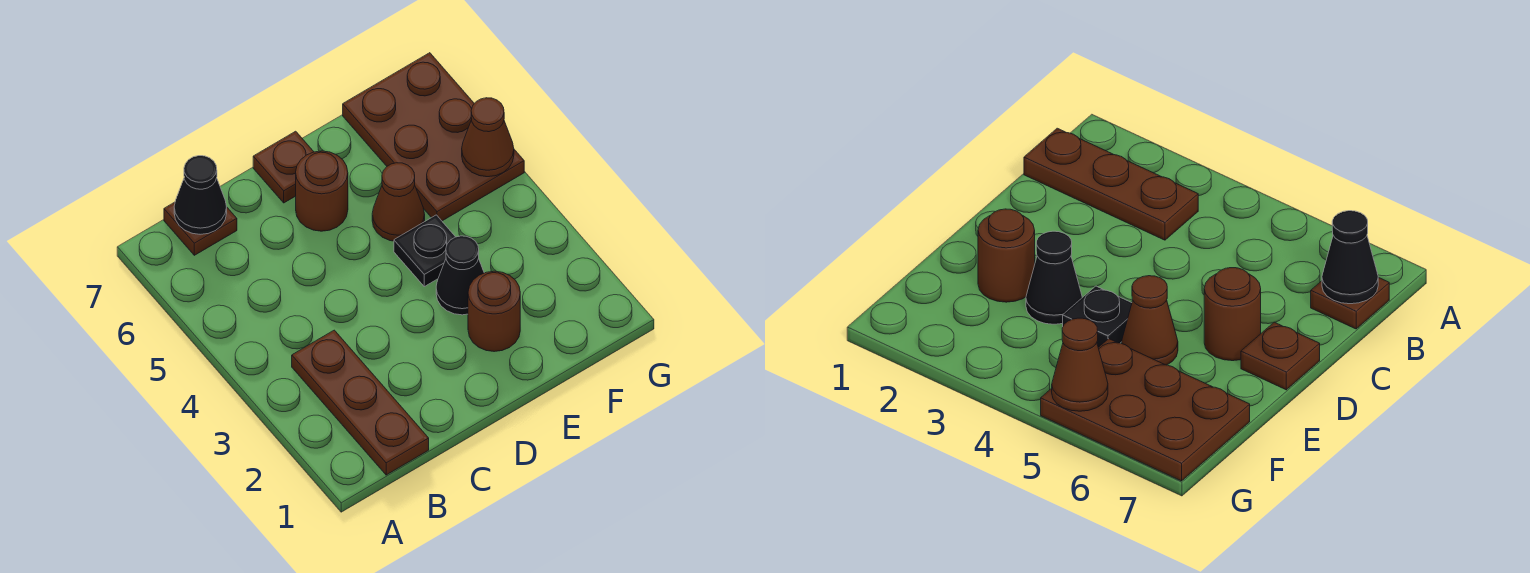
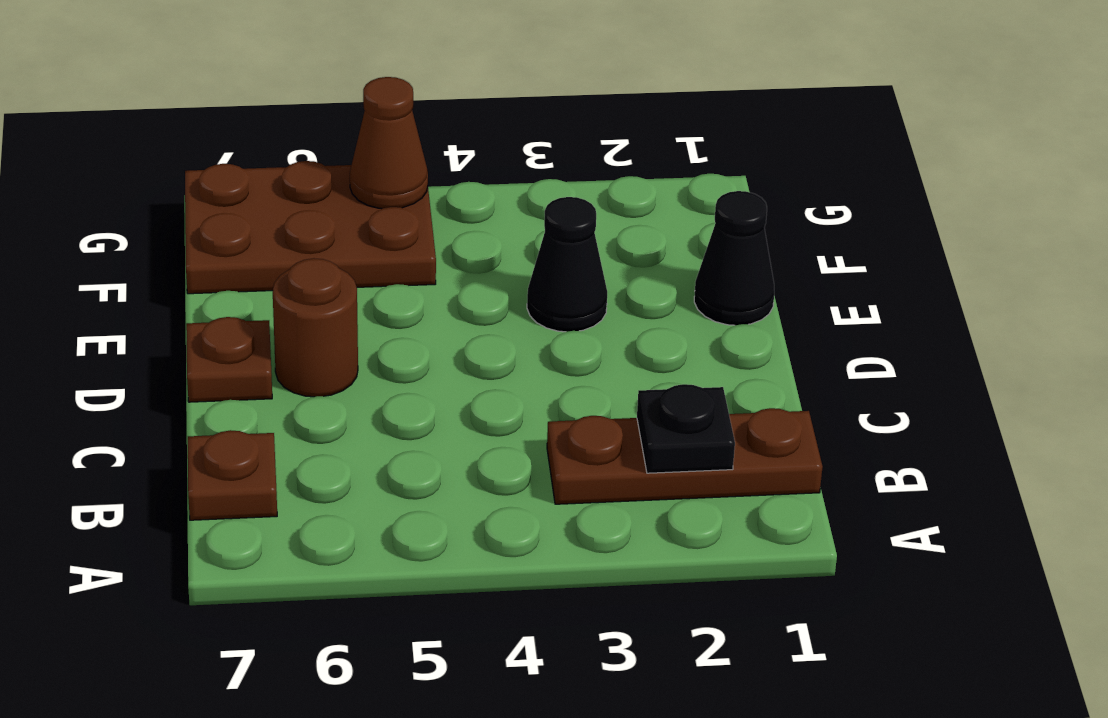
black cone B7 level 2 -> black cone E1 level 1
brown round brick E2 level 1 -> none
black plate E4 level 1 -> black plate B2 level 2
brown cone E5 level 1 -> none

